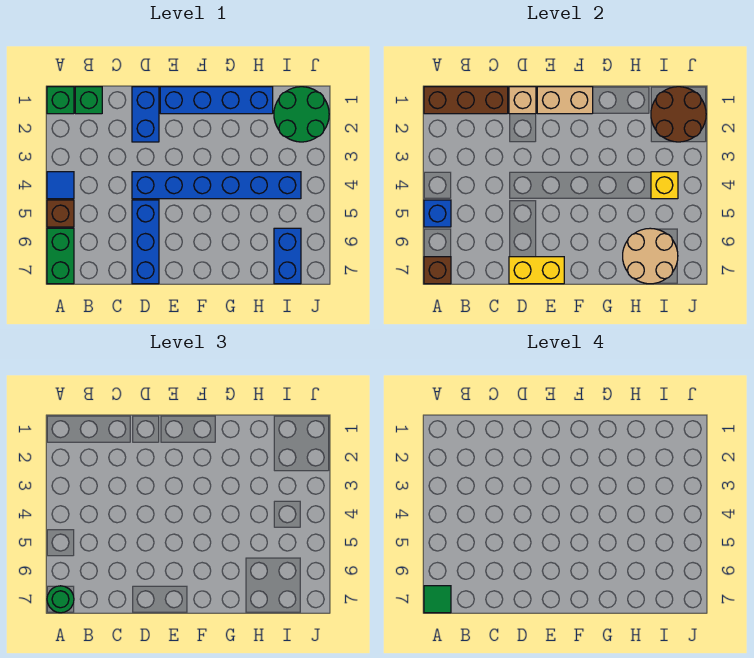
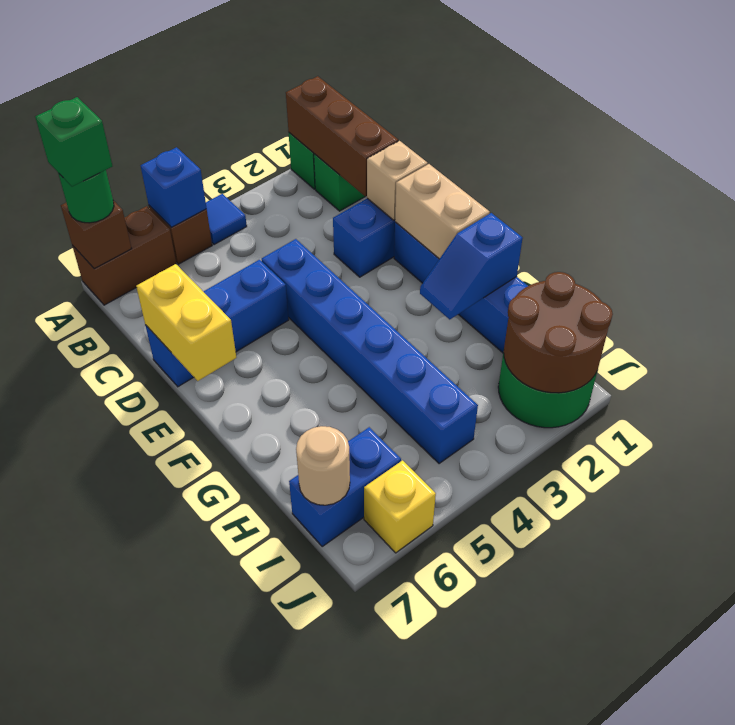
green brick A6:A7 level 1 -> brown brick A6:A7 level 1
green tile A7 level 4 -> green brick A7 level 4
none -> blue slope G1:G2 level 2 top 1
tan round brick H6:I7 level 2 -> tan round brick I7 level 2
yellow brick I4 level 2 -> yellow brick J6 level 1

